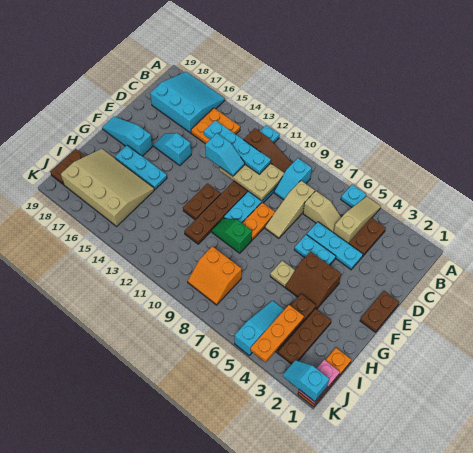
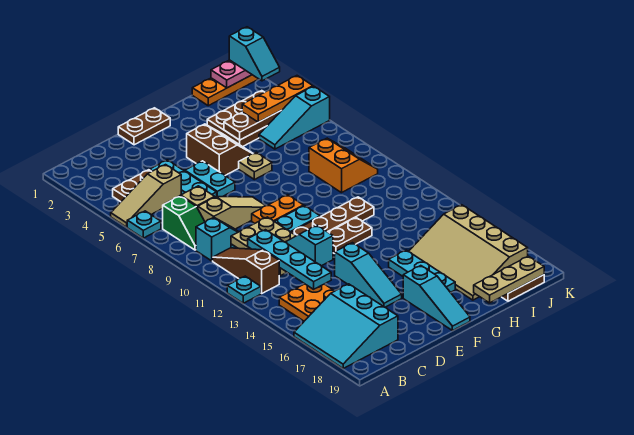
cyan slope E15:E16 level 1 top 15 -> cyan slope E14:E16 level 1 top 14
green slope G9:G10 level 1 top 9 -> green slope B7:B8 level 1 top 7
none -> tan plate H19:J19 level 2

